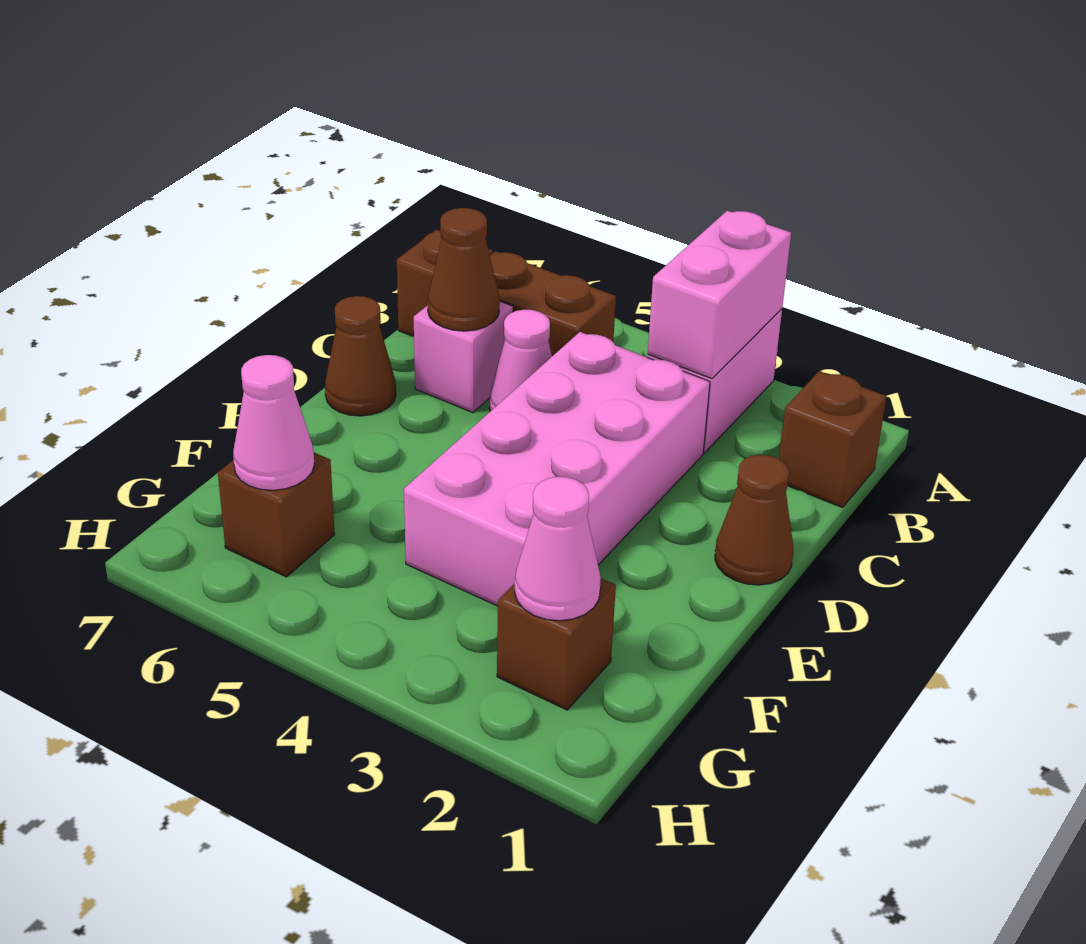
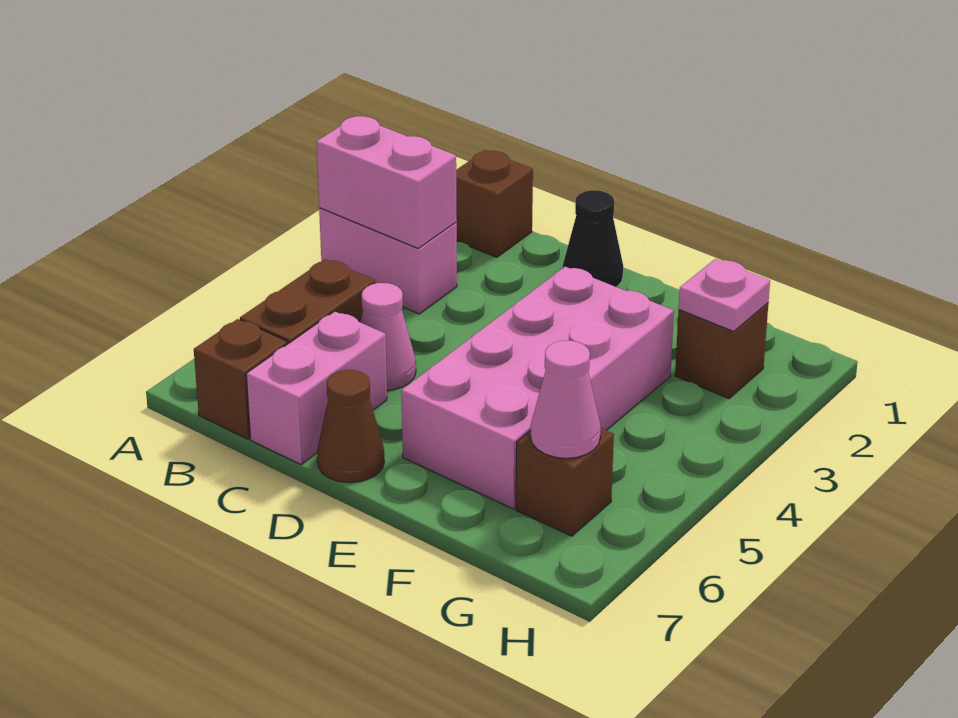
pink brick C3:F4 level 1 -> pink brick E3:F6 level 1
pink brick C6 level 1 -> pink brick C6:C7 level 1
brown cone C6 level 2 -> none
brown cone D1 level 1 -> black cone D1 level 1
pink cone G2 level 2 -> pink plate G2 level 2

